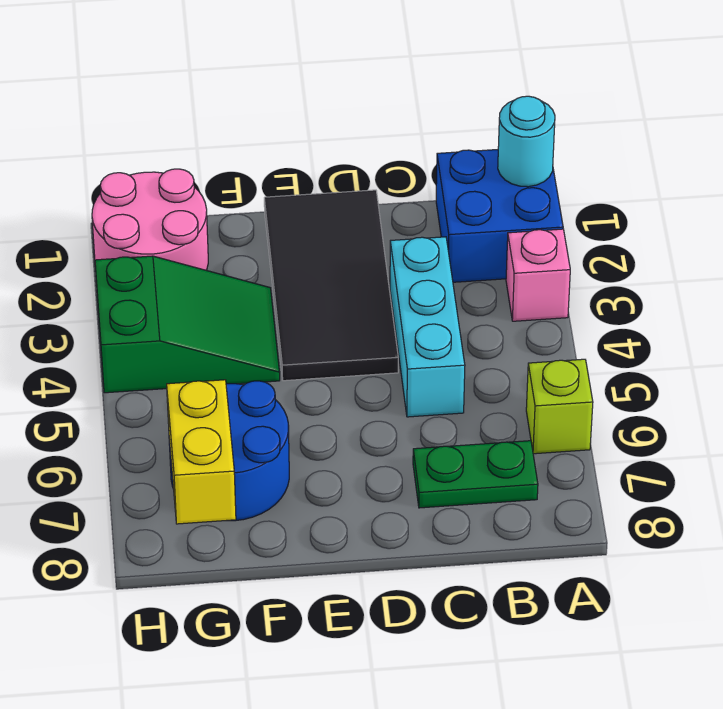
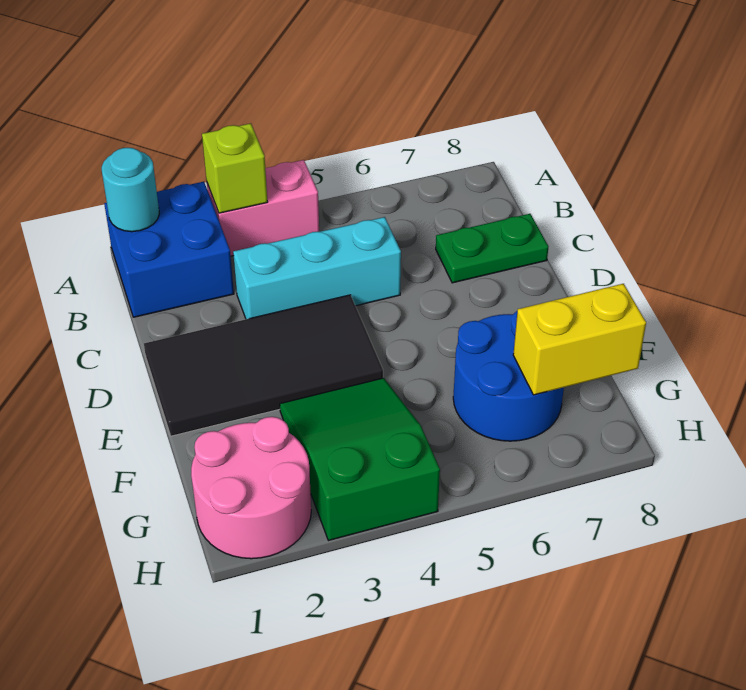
pink brick A3 level 1 -> pink brick A3:A4 level 1
lime brick A6 level 1 -> lime brick A3 level 2
green plate B7:C7 level 1 -> green plate C7:C8 level 1

